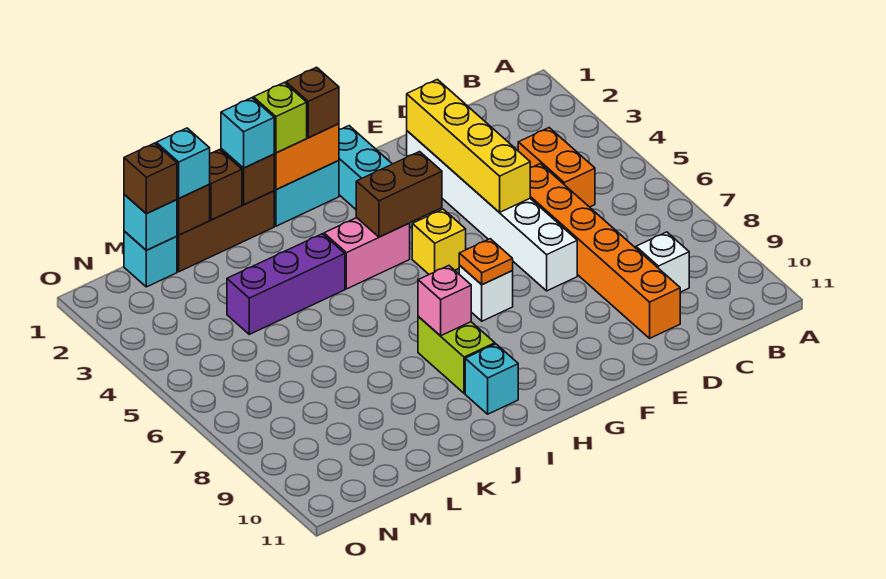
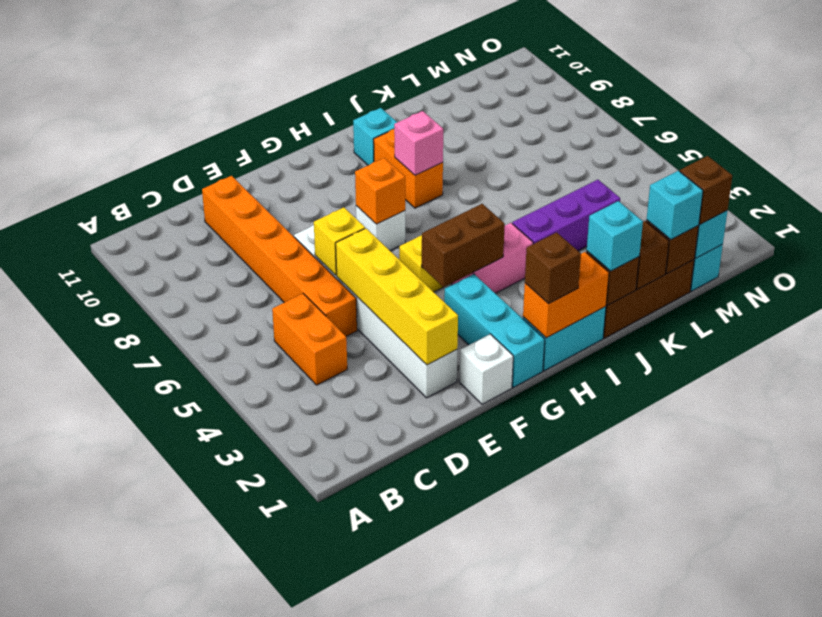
white brick C9 level 1 -> white brick F1 level 1
none -> yellow brick E6 level 2
orange plate G7 level 2 -> orange brick G7 level 2
lime brick I1 level 3 -> none
lime brick I8:I9 level 1 -> orange brick I8:I9 level 1

